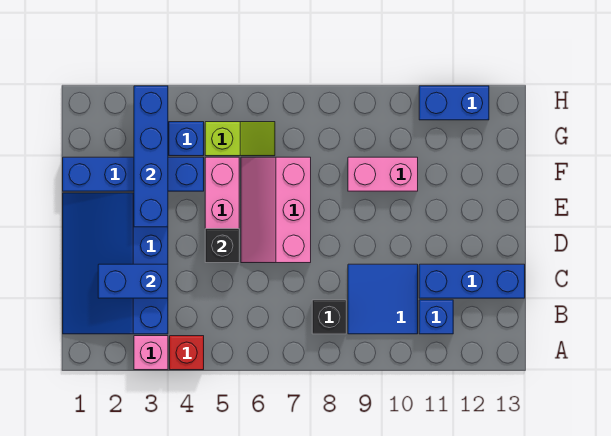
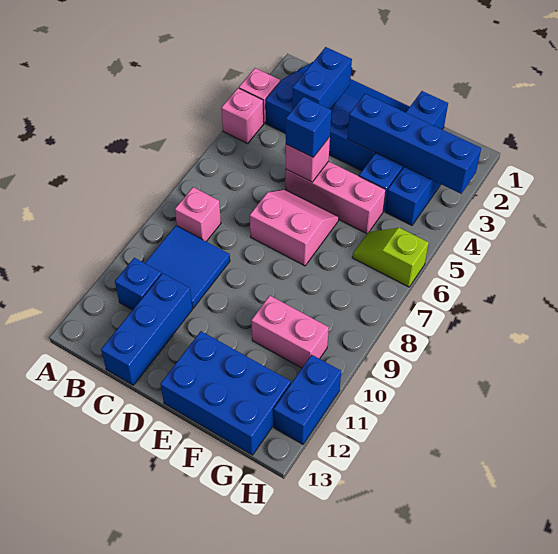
red brick A4 level 1 -> pink brick A4 level 1
black brick B8 level 1 -> pink brick B8 level 1
black brick D5 level 2 -> pink brick D5 level 2
none -> blue brick D5 level 3
pink slope D6:F7 level 1 top 7 -> pink slope D6:E7 level 1 top 7
none -> blue brick E12:G13 level 1
pink brick F9:F10 level 1 -> pink brick F10:G10 level 1
lime slope G5:G6 level 1 top 5 -> lime slope G6:H6 level 1 top H

